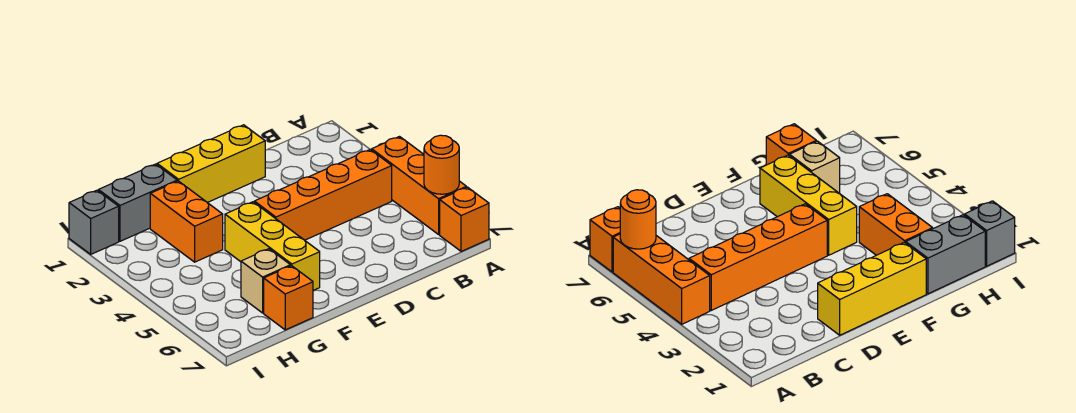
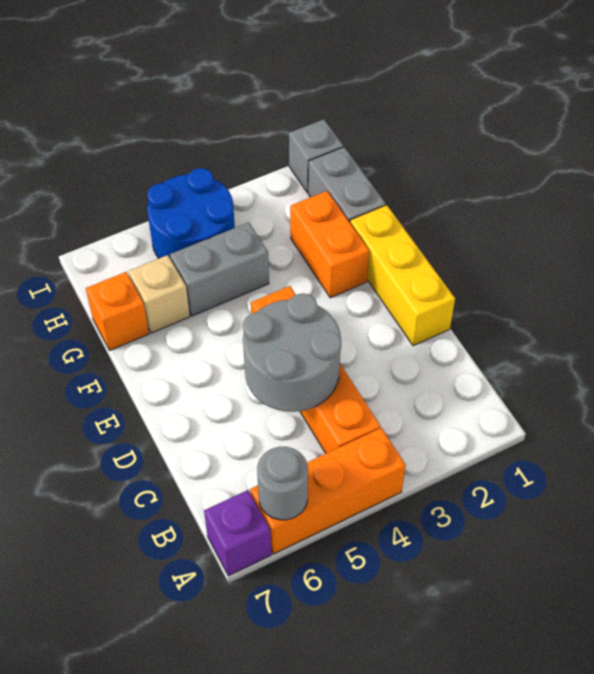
orange round brick A6 level 2 -> grey round brick A6 level 2
orange brick A7 level 1 -> purple brick A7 level 1
none -> grey round brick C4:D5 level 2
yellow brick F4:F6 level 1 -> none
orange brick G2:G3 level 1 -> orange brick F2:G2 level 1
none -> grey brick G4:G5 level 1
none -> blue round brick H4:I5 level 1

